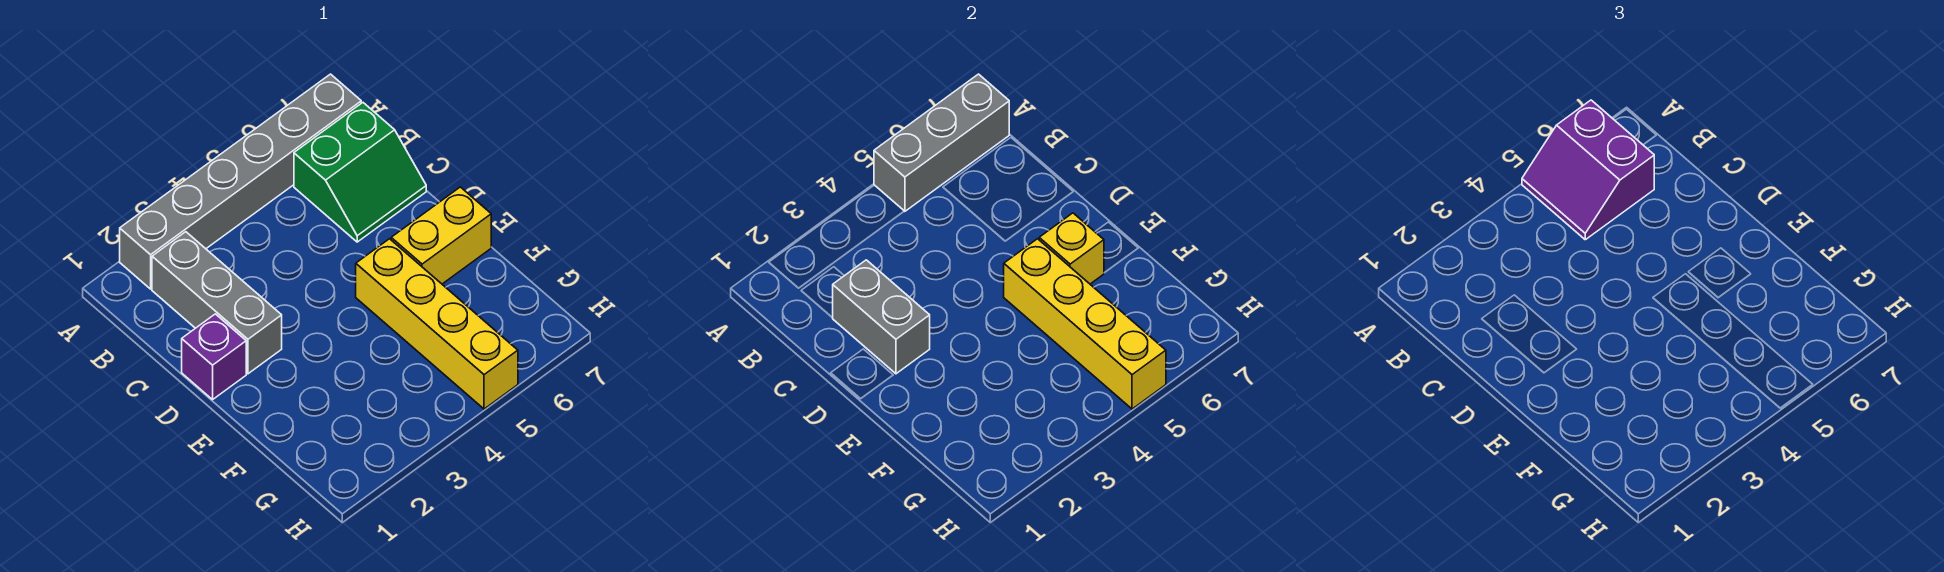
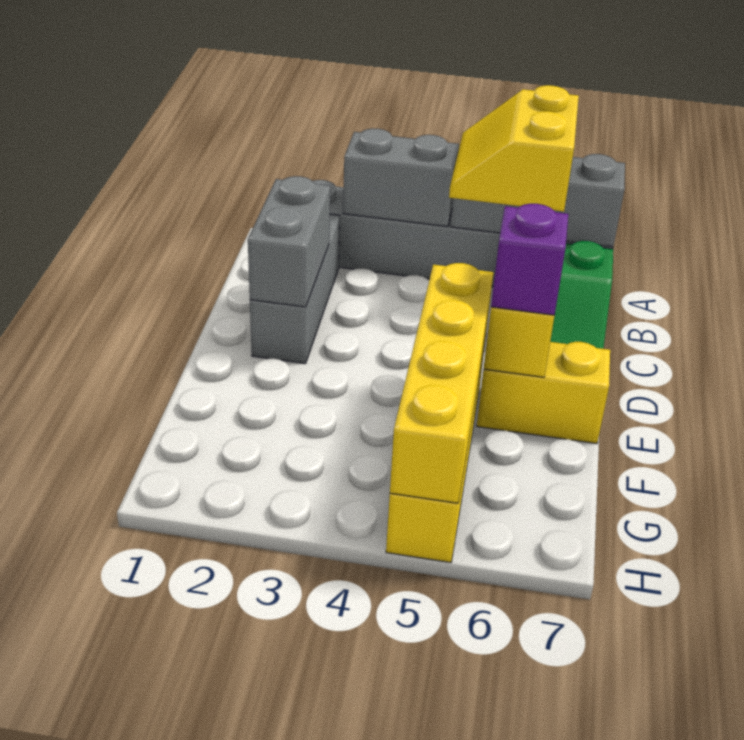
none -> grey brick A3:A4 level 2
purple slope A5:B6 level 3 top 6 -> yellow slope A5:B6 level 3 top 6
purple brick D1 level 1 -> purple brick E6 level 3

